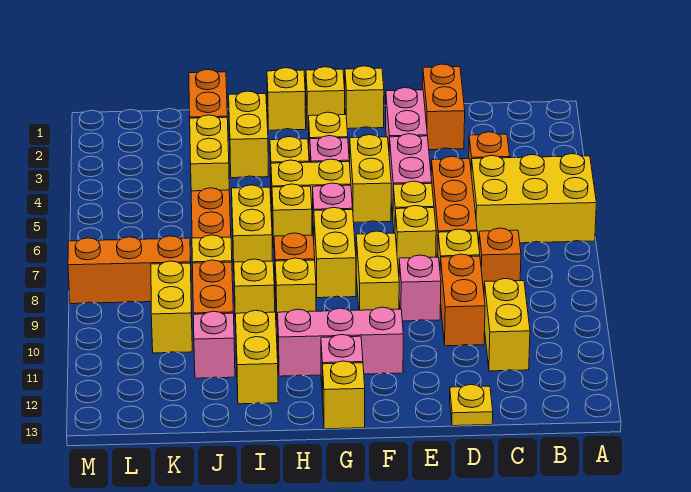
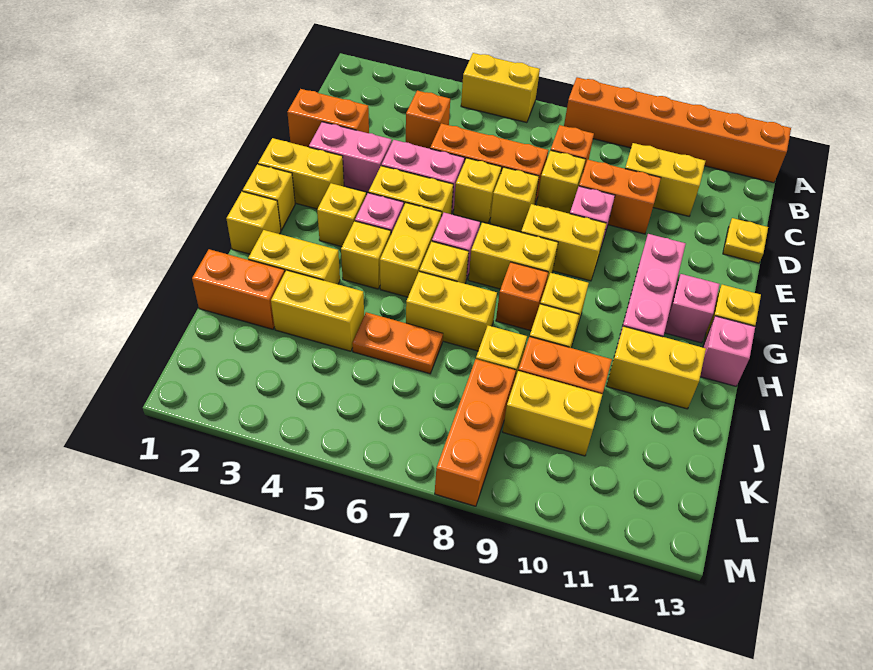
yellow brick A5:C6 level 1 -> yellow brick A5:A6 level 1
none -> orange brick A8:A13 level 1
yellow brick F1 level 1 -> yellow brick F1:F2 level 1
pink brick J11 level 1 -> pink brick H13 level 1

